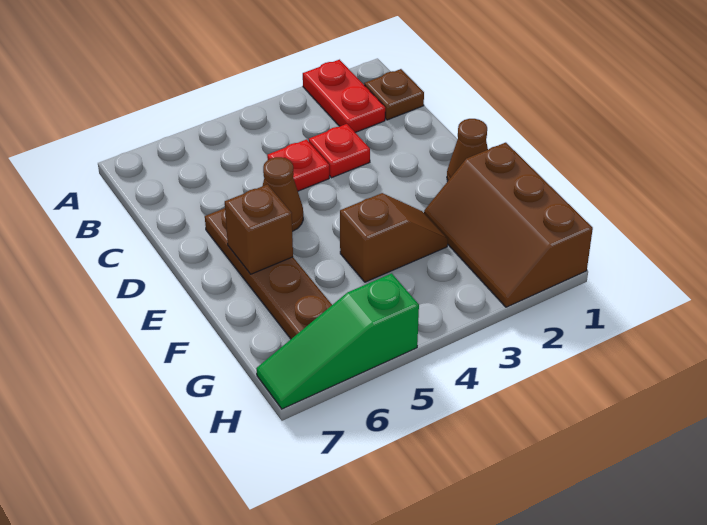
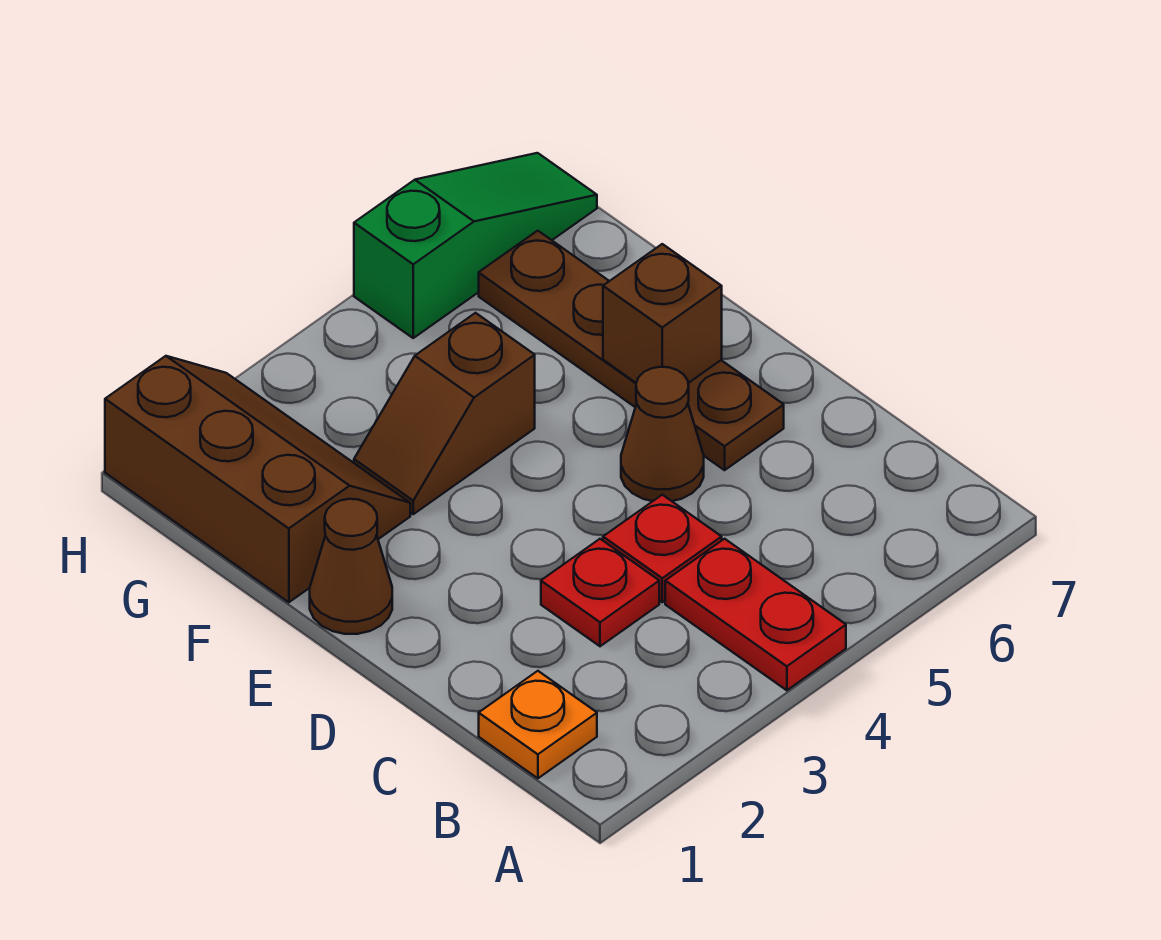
red plate A2:B2 level 1 -> red plate A4:B4 level 1
brown plate B1 level 1 -> orange plate B1 level 1

